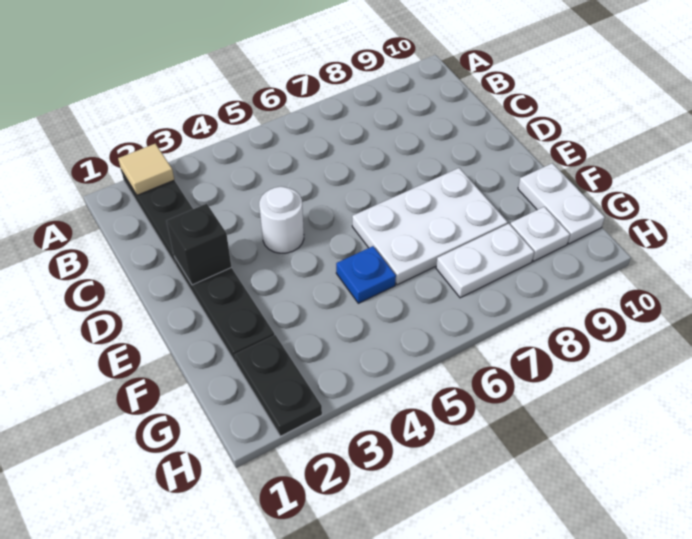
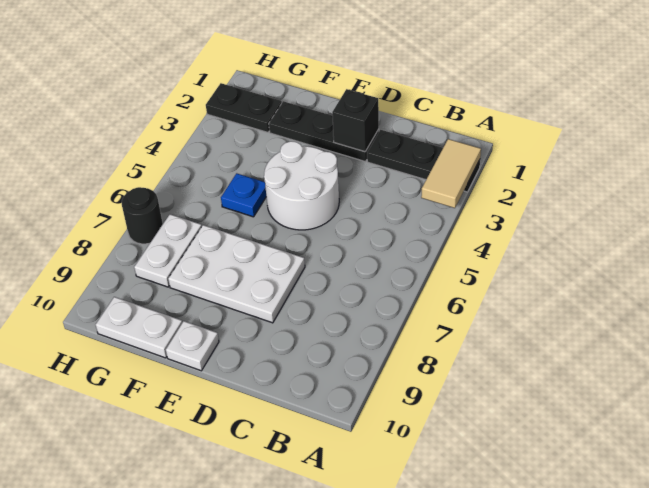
tan tile A2 level 2 -> tan tile A2:A3 level 2
white round brick D4 level 1 -> white round brick D4:E5 level 1
white plate E6:F8 level 1 -> white plate D7:F8 level 1
white plate G9 level 1 -> white plate E10 level 1
none -> black round brick H7 level 1

